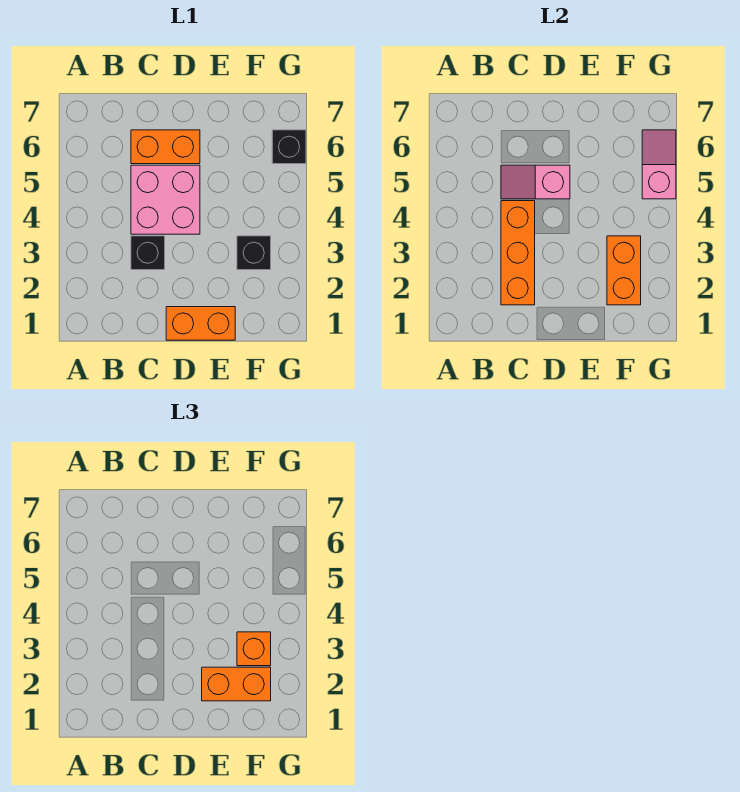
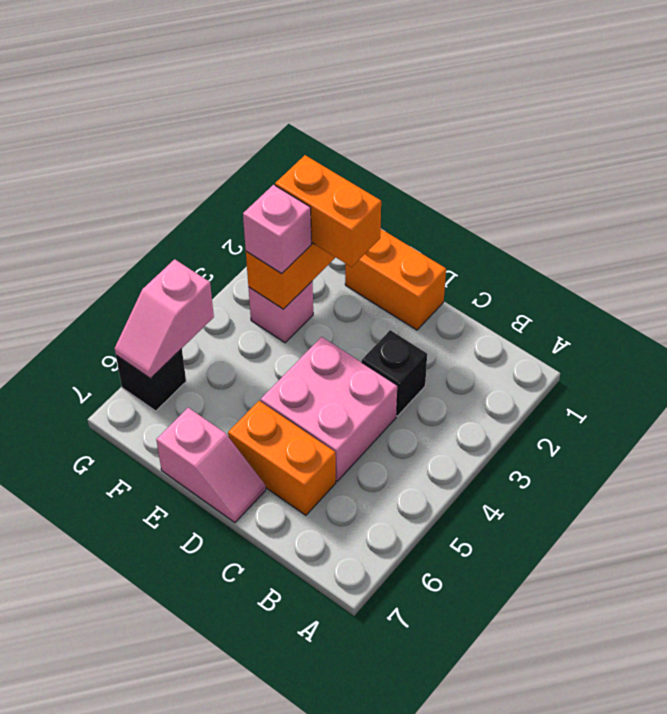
orange brick C2:C4 level 2 -> none
pink slope C5:D5 level 2 top D -> pink slope D7:E7 level 1 top E
black brick F3 level 1 -> pink brick F3 level 1
orange brick F3 level 3 -> pink brick F3 level 3

